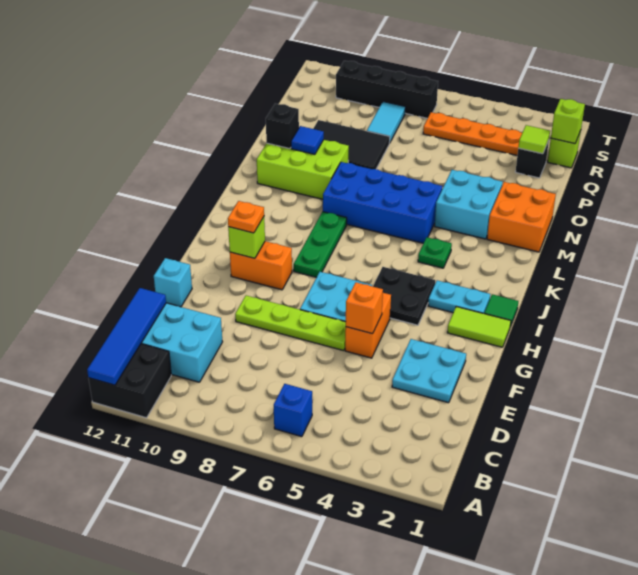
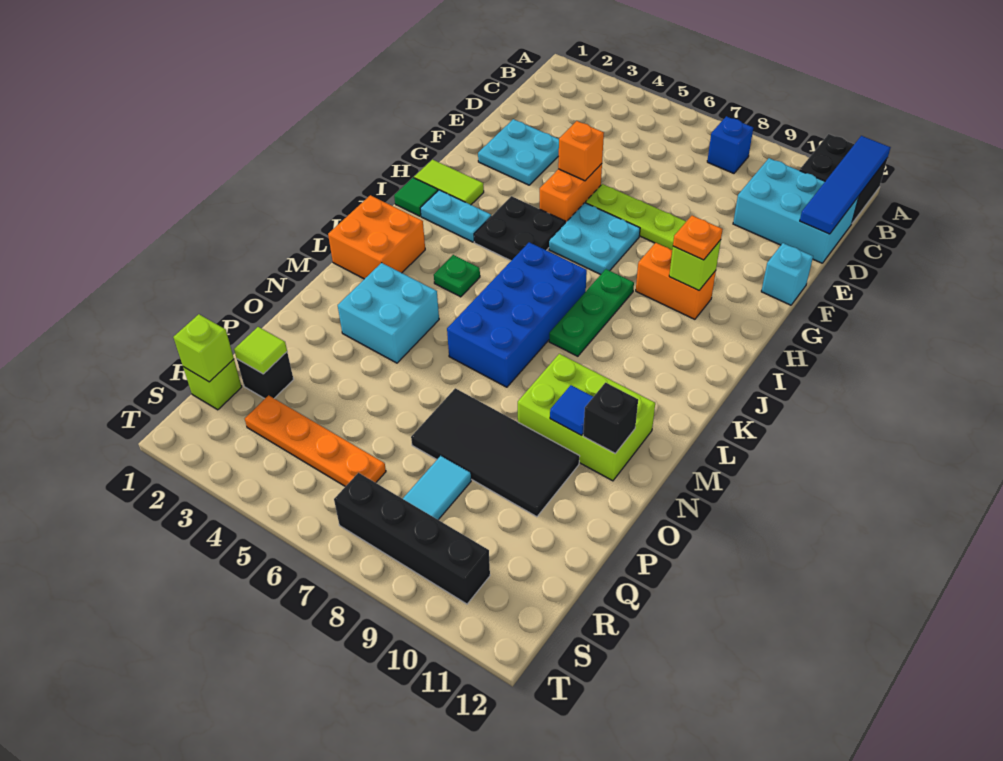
blue brick B6 level 1 -> blue brick B8 level 1
blue brick L5:M8 level 1 -> blue brick J6:M7 level 1
orange brick M1:N2 level 1 -> orange brick K1:L2 level 1
black tile O8:P10 level 1 -> black tile O7:P10 level 1

